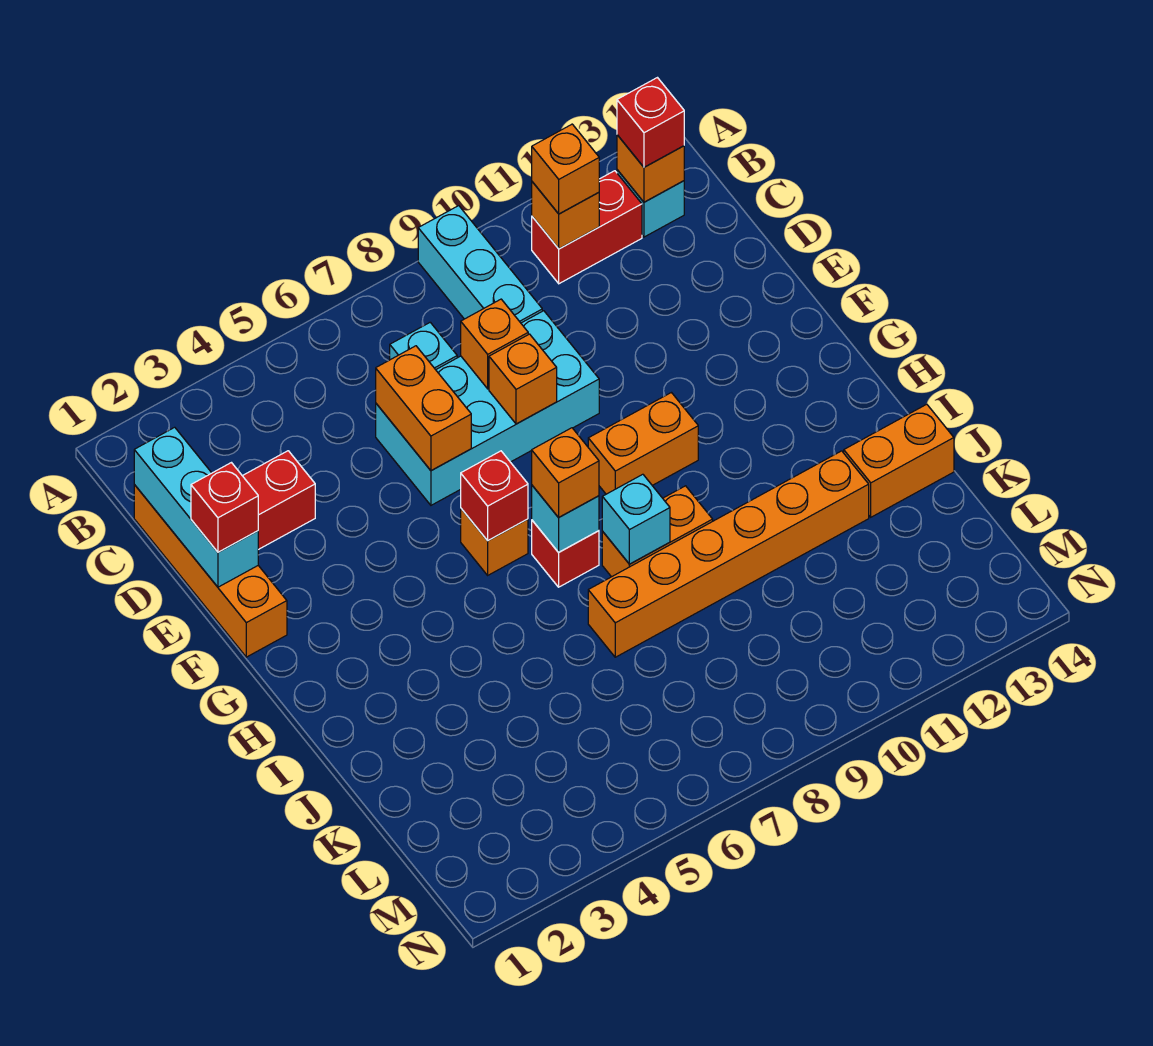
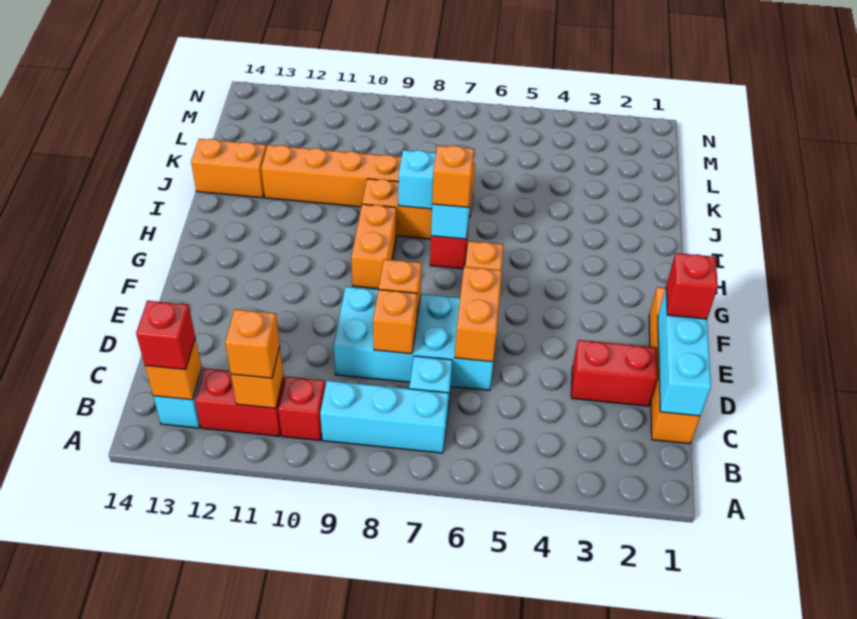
cyan brick A9:C9 level 1 -> cyan brick B7:B9 level 1
red brick G6 level 2 -> red brick B10 level 1
orange brick G9:G10 level 1 -> orange brick G9:H9 level 1

